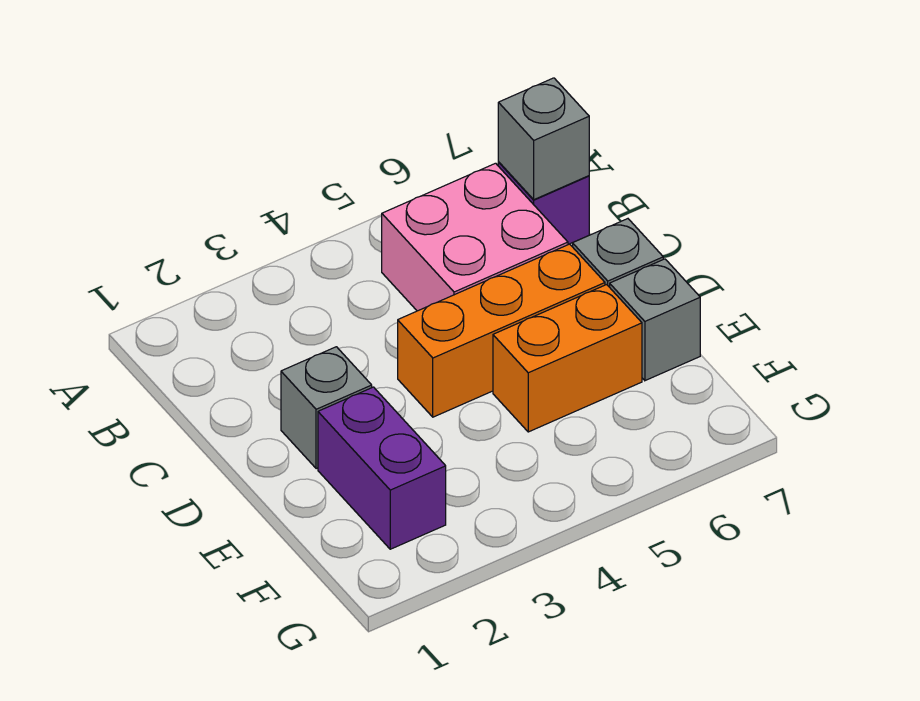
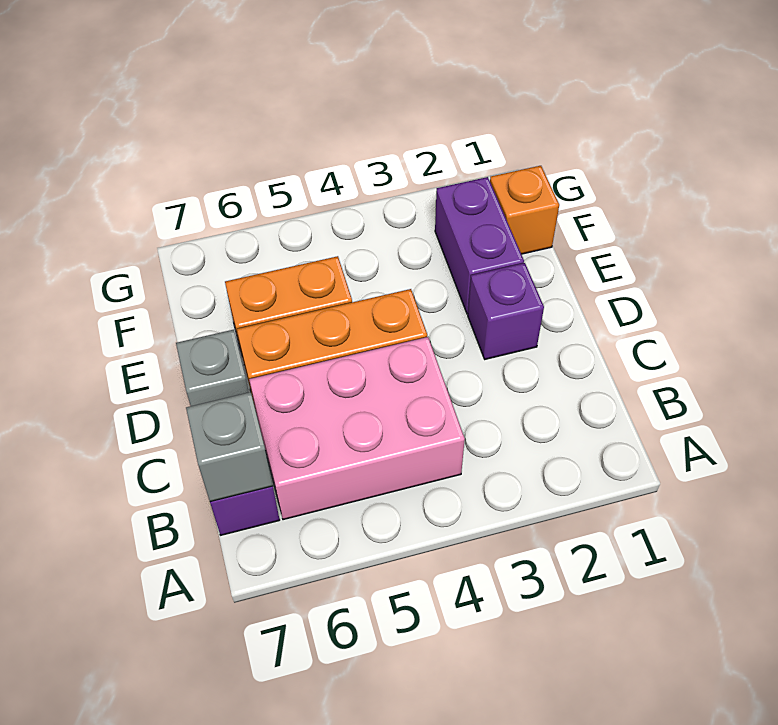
pink brick B5:C6 level 1 -> pink brick B4:C6 level 1
grey brick D2 level 1 -> purple brick D2 level 1
grey brick E7 level 1 -> none
none -> orange brick F1 level 1

